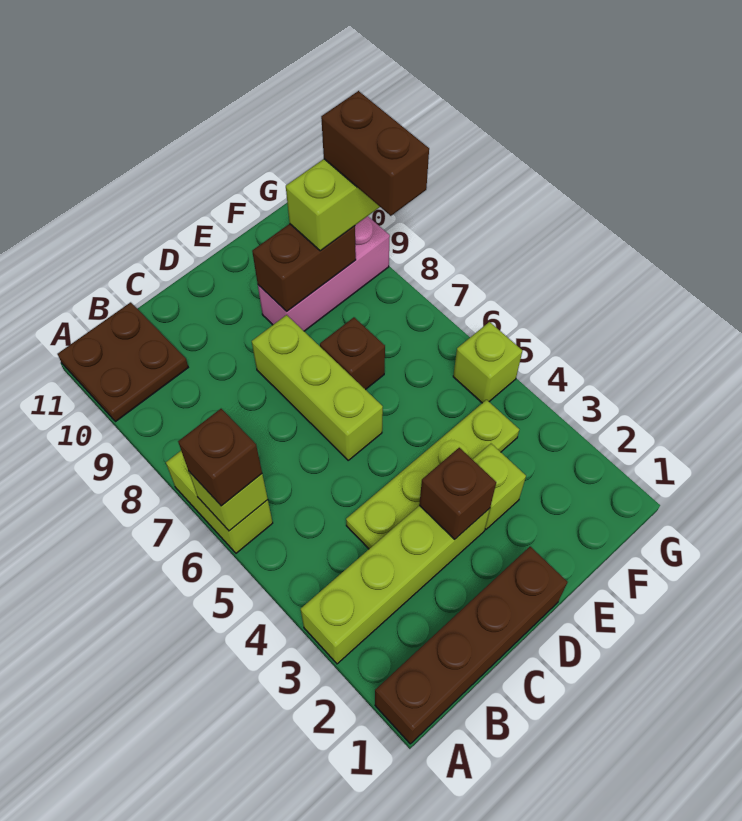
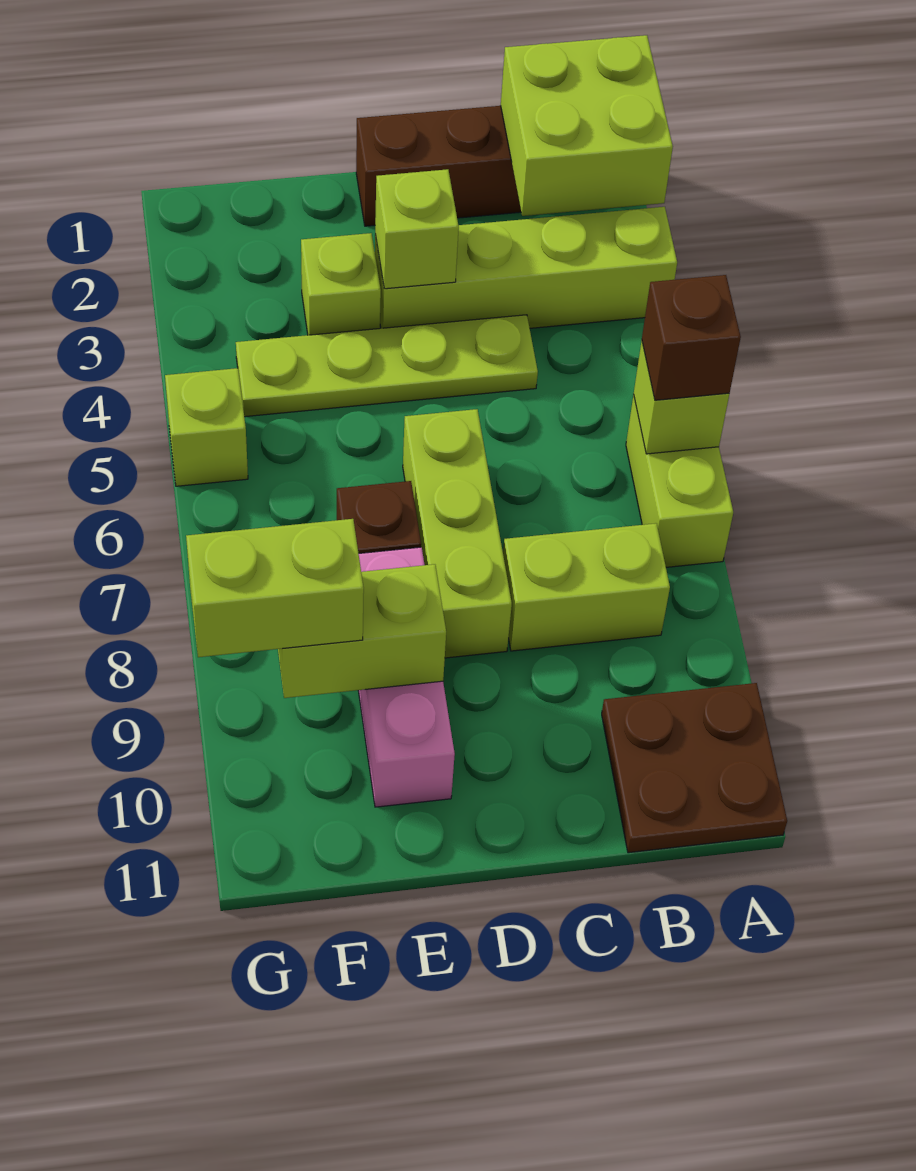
none -> lime brick A1:B2 level 2
none -> lime brick B8:C8 level 1
brown brick D3 level 2 -> lime brick D3 level 2
pink brick E9:G9 level 1 -> pink brick E8:E10 level 1
brown brick E9:F9 level 2 -> lime brick E9:F9 level 2
brown brick G8:G9 level 4 -> none

